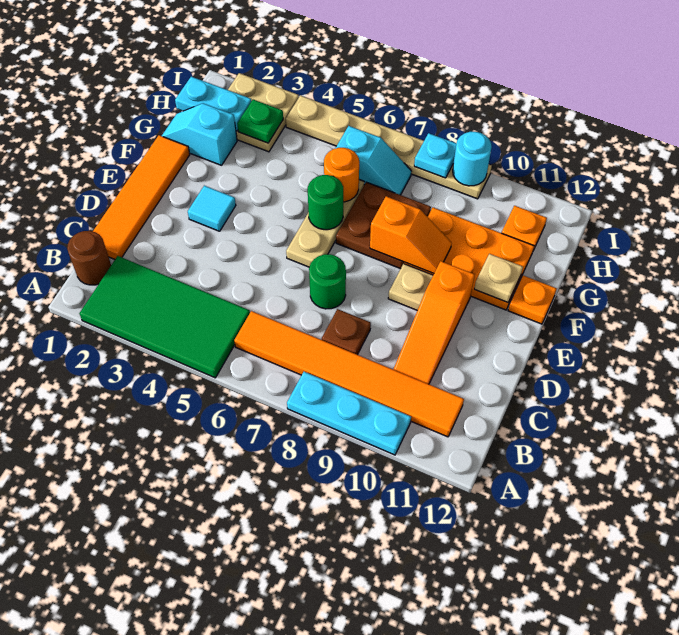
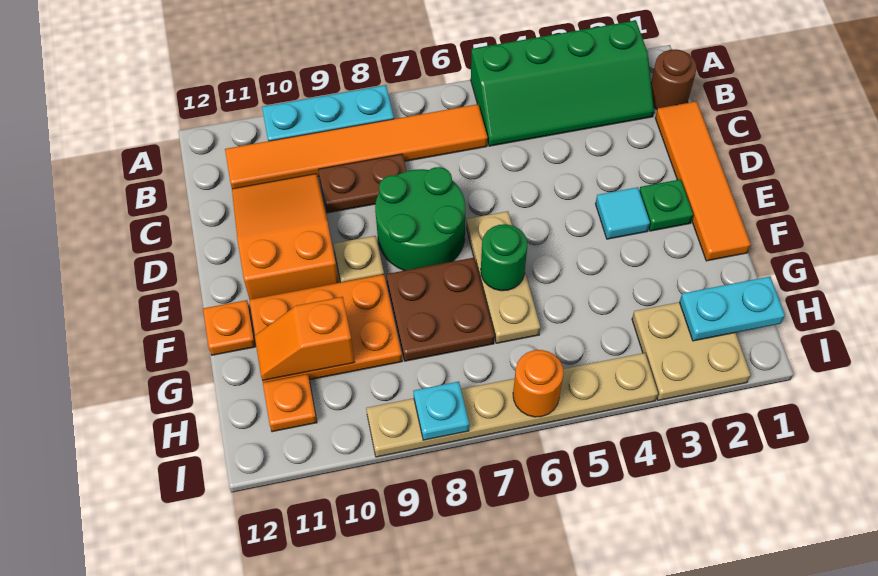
green tile A2:B5 level 1 -> green slope A2:B5 level 1 top A
brown plate C8 level 1 -> brown plate C8:C9 level 1
orange slope C10:E10 level 1 top E -> orange slope C10:E11 level 1 top E
green round brick D7 level 1 -> green round brick D7:E8 level 1
orange slope F8:F9 level 2 top 8 -> orange slope G10:G11 level 2 top 10
tan plate F11 level 2 -> none
cyan slope G1:G2 level 1 top 2 -> none
orange round brick G6 level 2 -> orange round brick I6 level 2
green plate H3 level 2 -> green plate E2 level 1
cyan slope H6:H7 level 1 top 6 -> none
cyan round brick I9 level 2 -> none

